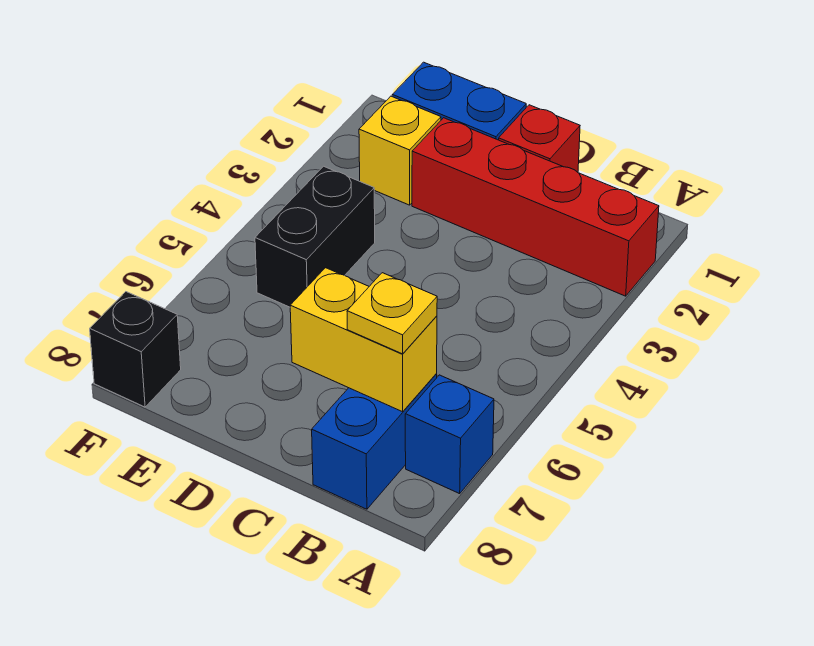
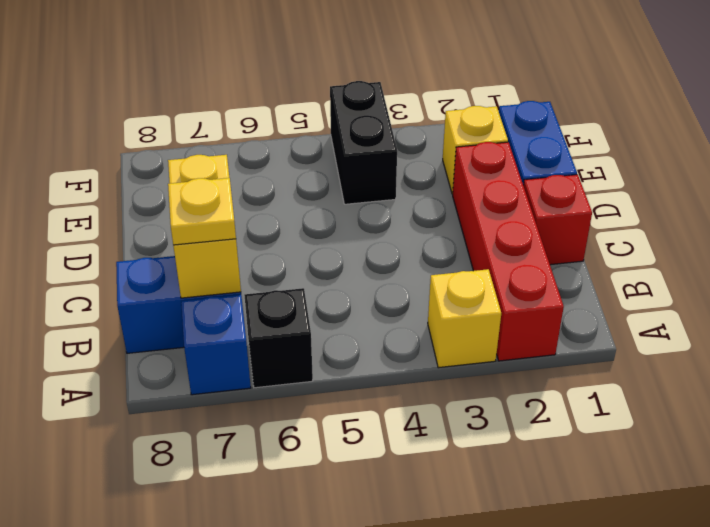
none -> yellow brick A3 level 1
black brick E4:E5 level 1 -> black brick E4:F4 level 1
black brick F8 level 1 -> black brick A6 level 1

